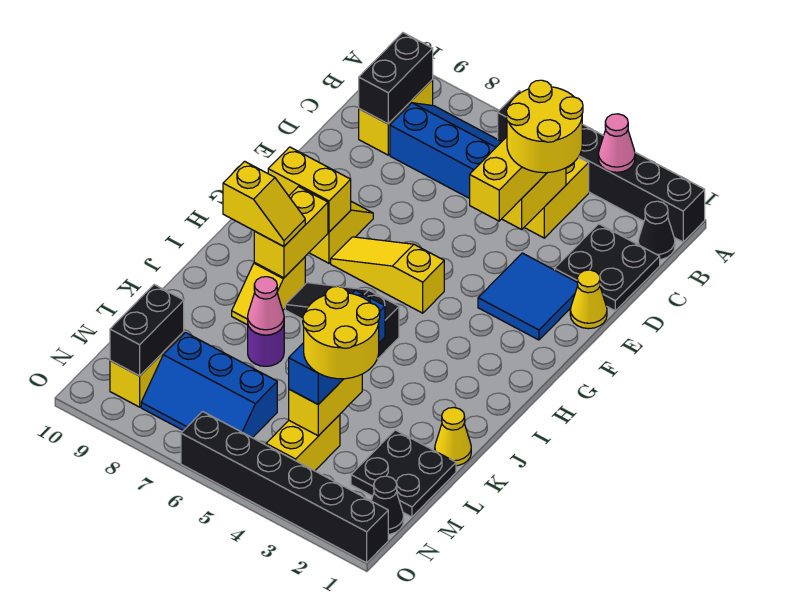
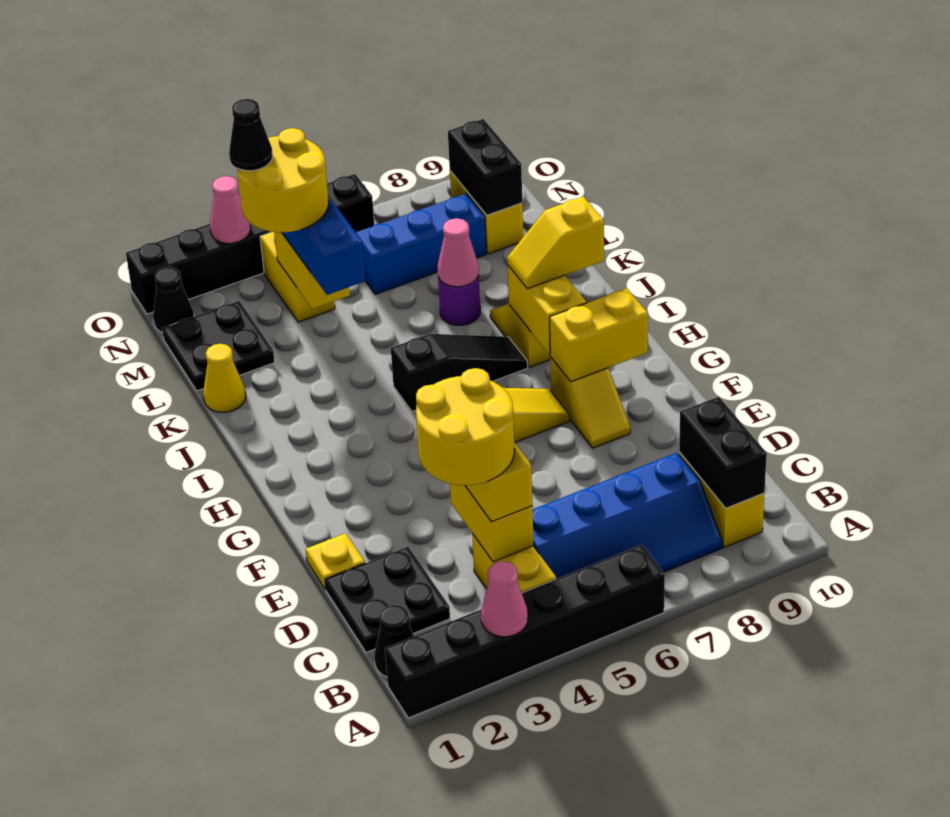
yellow cone E1 level 1 -> yellow plate E1 level 1
blue tile E2:F3 level 1 -> none
none -> black cone M3 level 5
none -> pink cone O3 level 2

